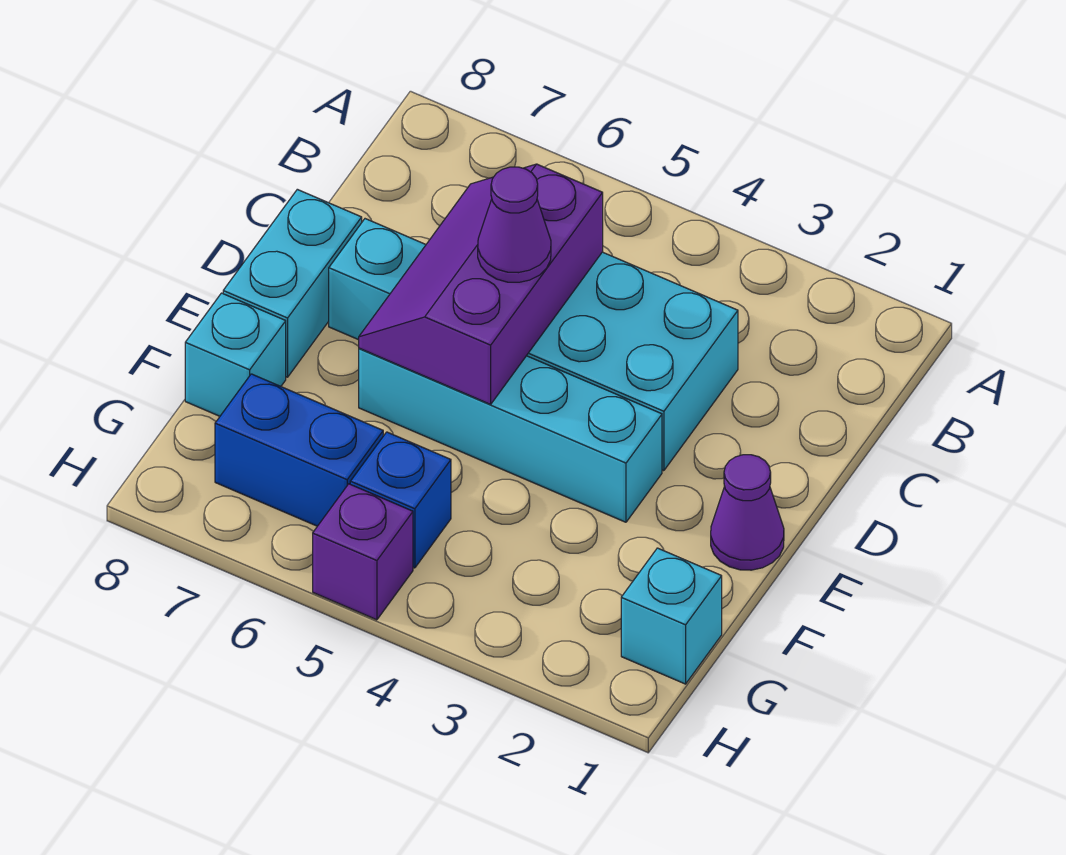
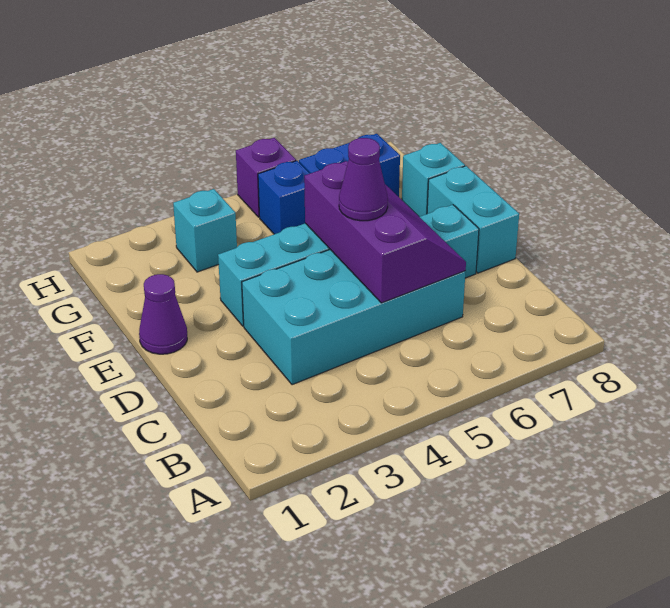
cyan brick G1 level 1 -> cyan brick G3 level 1

